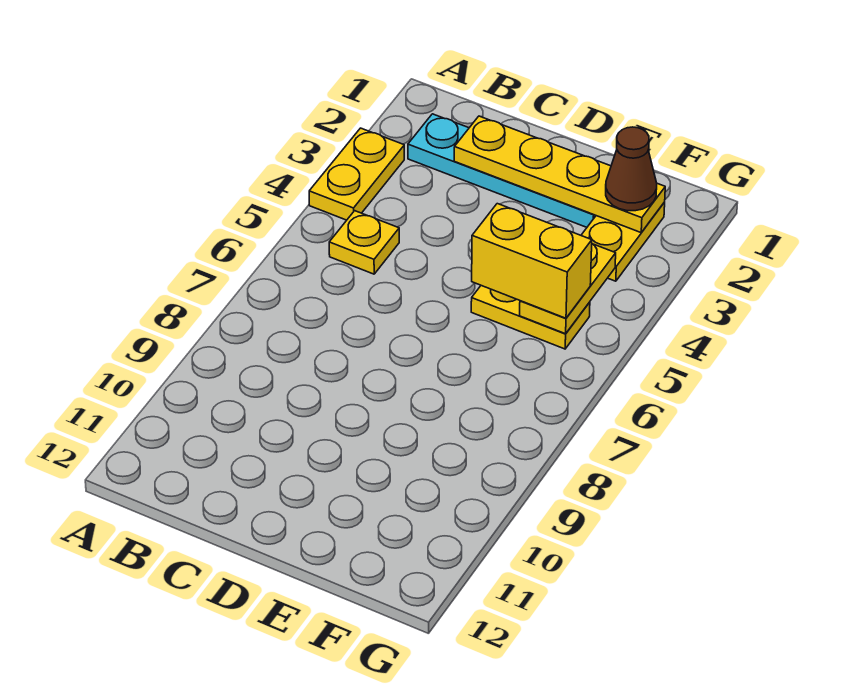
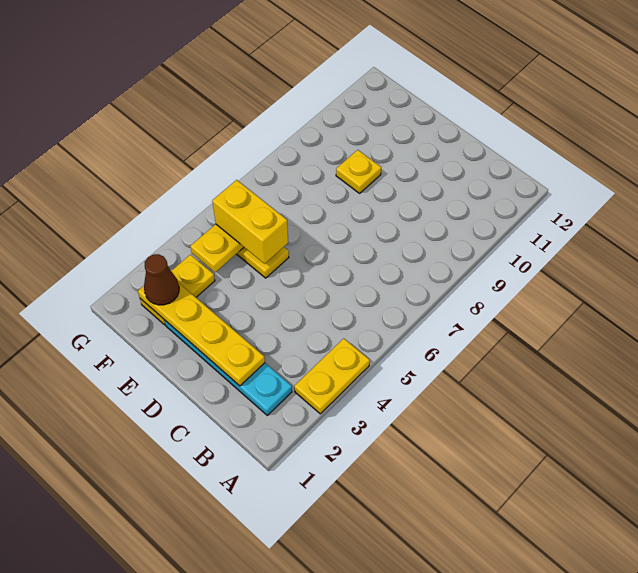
yellow plate B5 level 1 -> yellow plate E9 level 1

